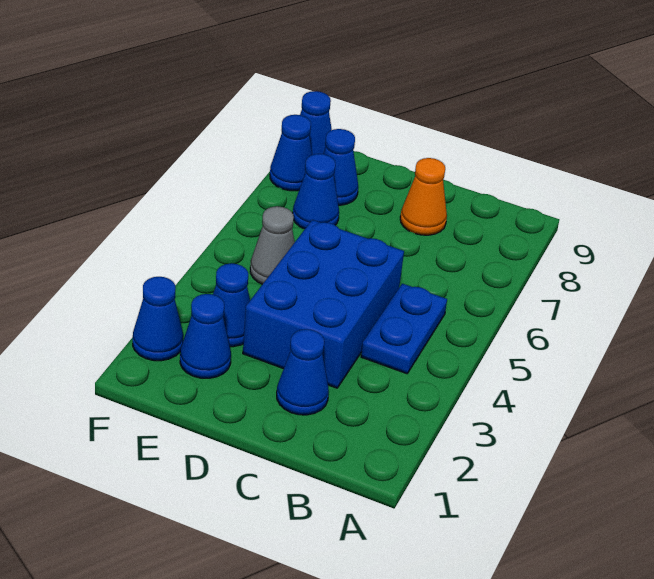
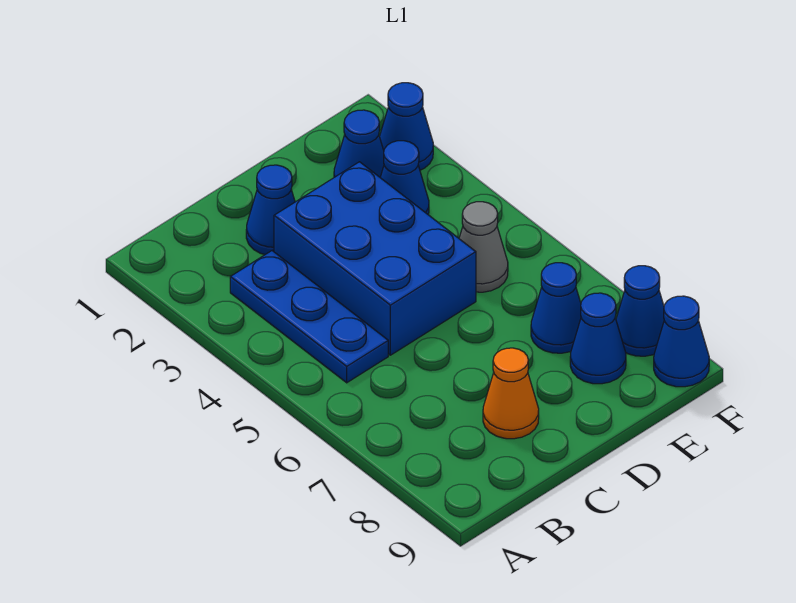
blue plate B4:B5 level 1 -> blue plate B3:B5 level 1

